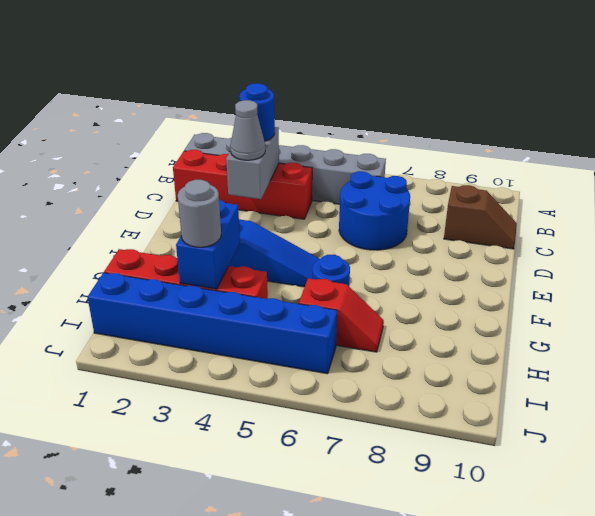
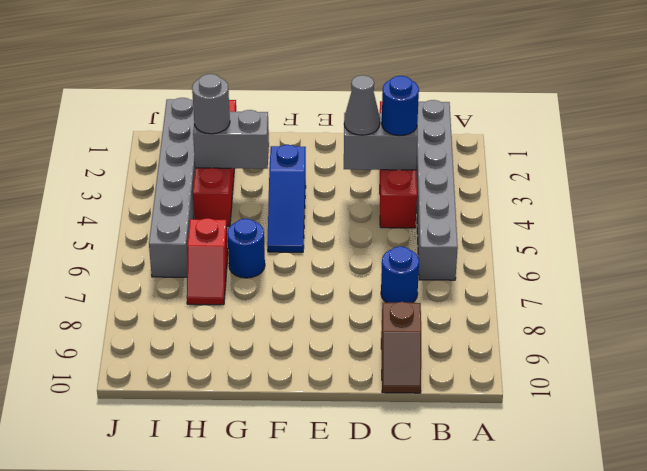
blue round brick C6:D7 level 1 -> blue round brick C7 level 1
blue brick G3:H3 level 2 -> grey brick G3:H3 level 2
blue brick I1:I6 level 1 -> grey brick I1:I6 level 1

